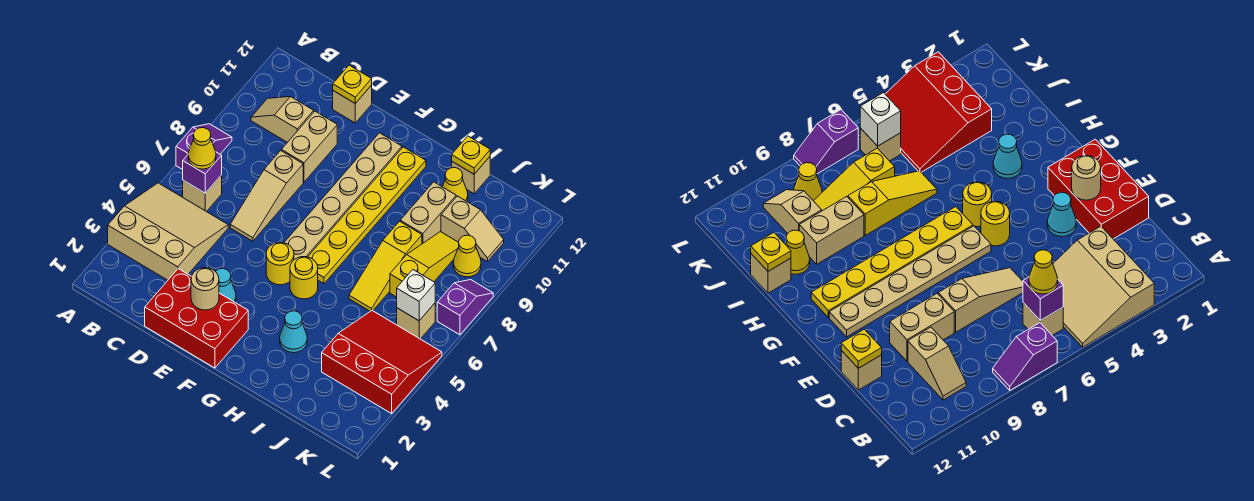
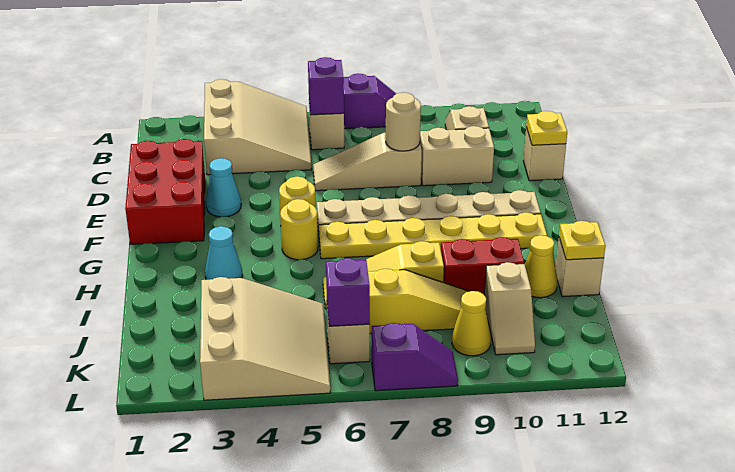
yellow cone B6 level 3 -> none
tan round brick E2 level 2 -> tan round brick D8 level 2
tan brick I9:I10 level 1 -> red brick I9:I10 level 1
red slope J3:L5 level 1 top 3 -> tan slope J3:L5 level 1 top 3
white brick K6 level 2 -> purple brick K6 level 2

